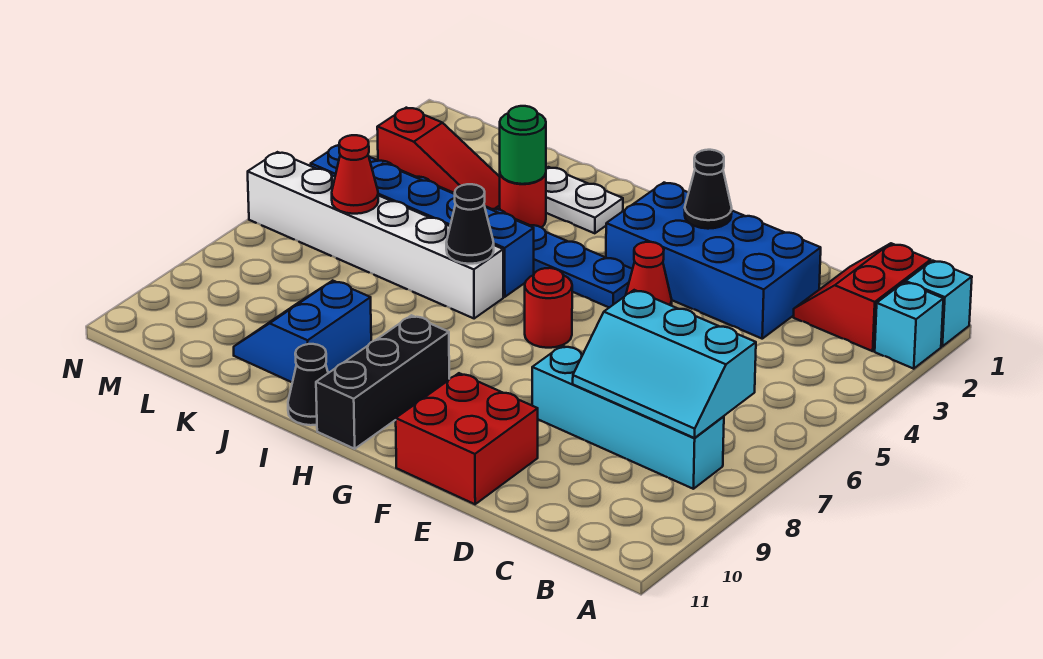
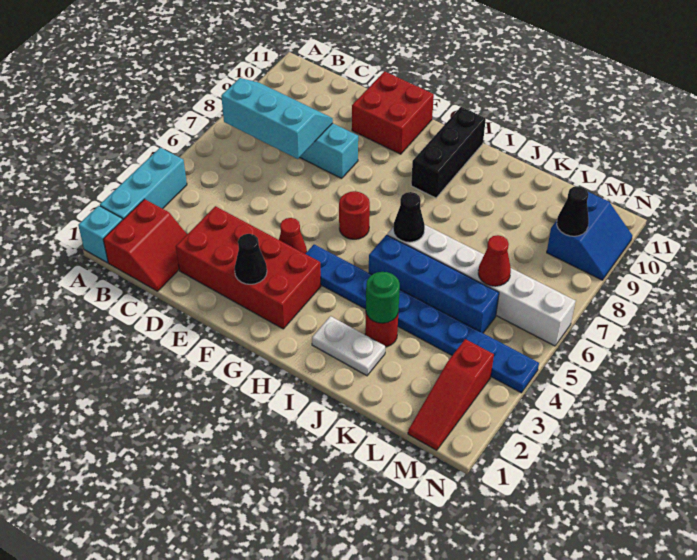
cyan brick A2 level 1 -> cyan brick A2:A4 level 1
blue brick D2:G3 level 1 -> red brick D2:G3 level 1
black cone I11 level 1 -> black cone M9 level 2
blue slope J9:K10 level 1 top J -> blue slope M9:N10 level 1 top M
red slope K3:M3 level 1 top M -> red slope M1:M3 level 1 top 3

